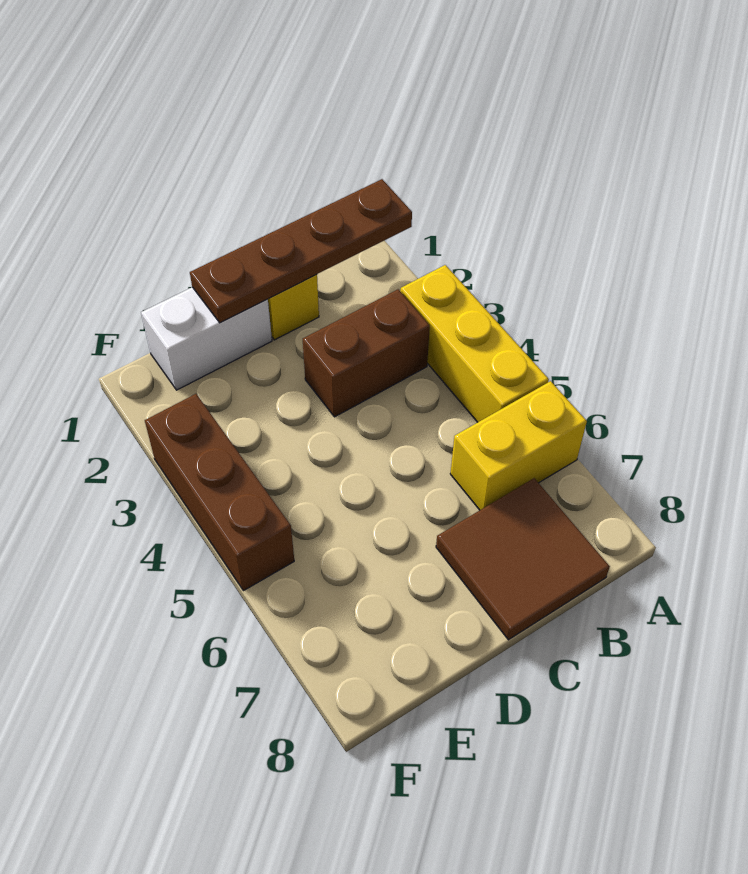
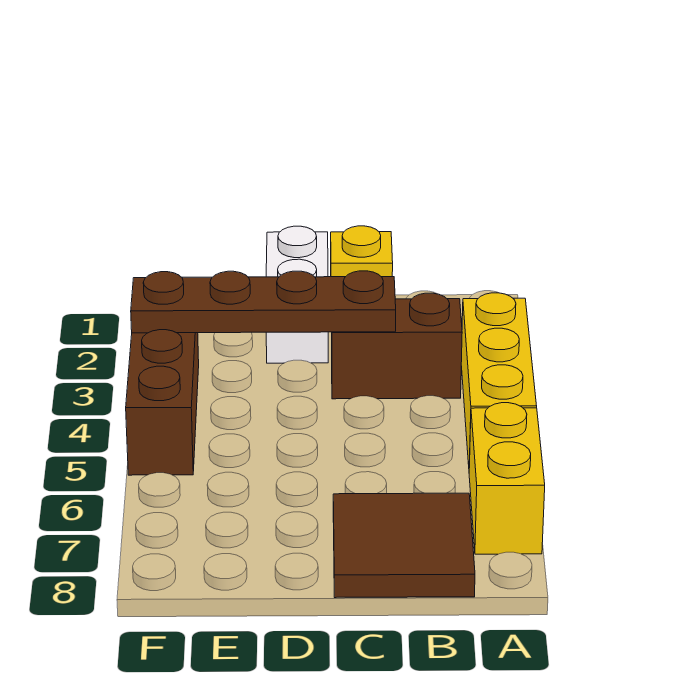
brown plate A1:D1 level 2 -> brown plate C3:F3 level 2
yellow brick A6:B6 level 1 -> yellow brick A6:A7 level 1
white brick D1:E1 level 1 -> white brick D1:D2 level 1

